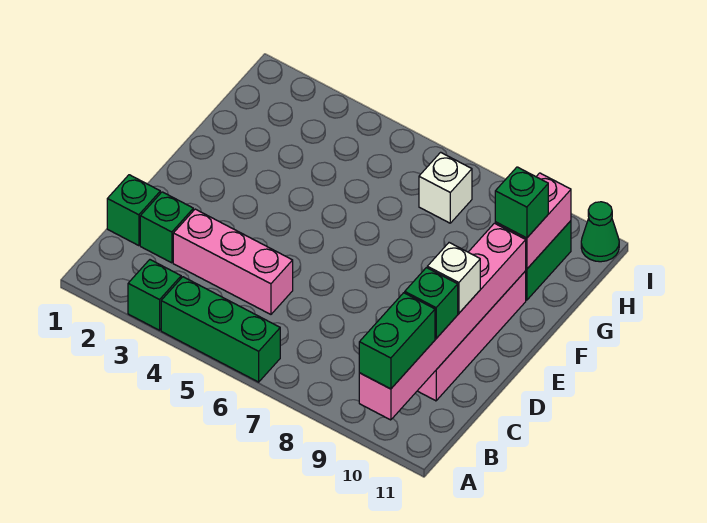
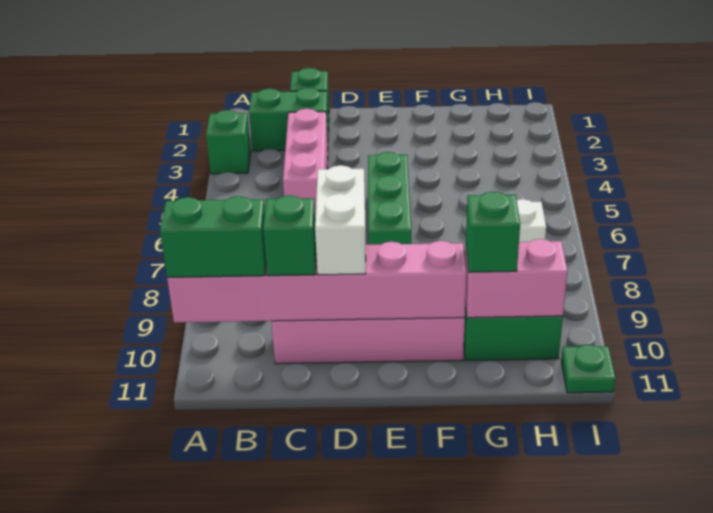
green brick A4:A6 level 1 -> green brick E5:E7 level 1
green brick C2 level 1 -> green brick B2:C2 level 1
white brick D10 level 3 -> white brick D9:D10 level 3
green cone I11 level 1 -> green plate I11 level 1

